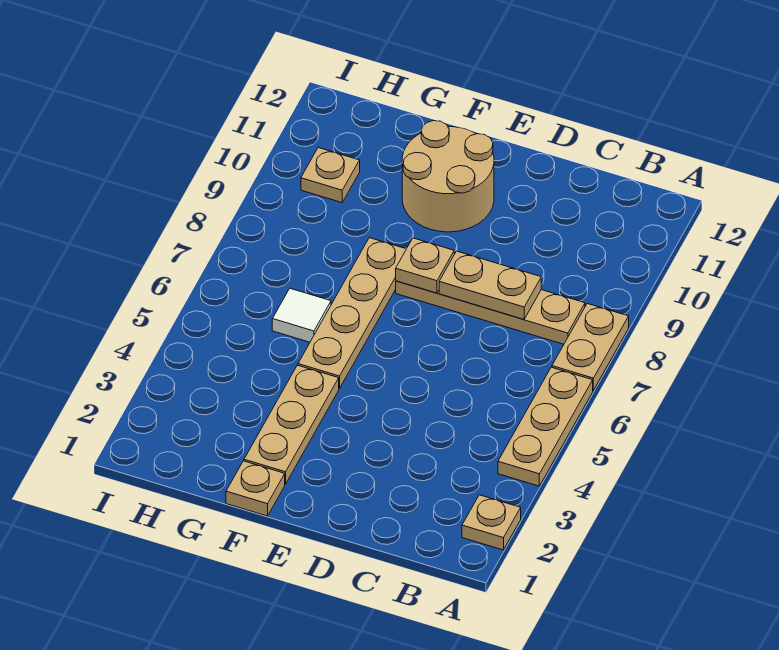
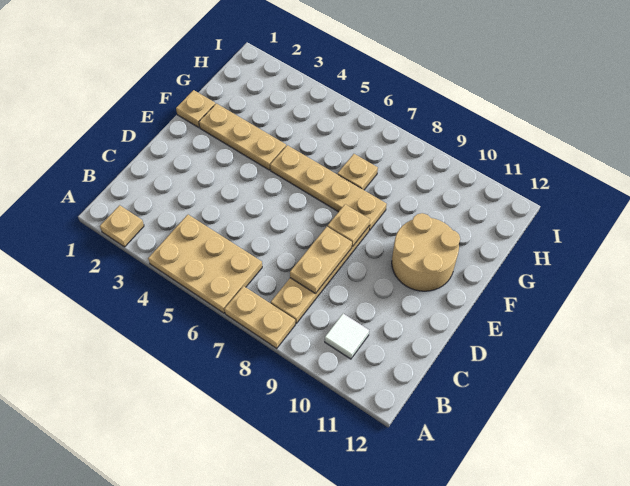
tan plate A4:A6 level 1 -> tan plate A4:B6 level 1
white tile G6 level 1 -> white tile B10 level 1
tan plate H10 level 1 -> tan plate G7 level 1

